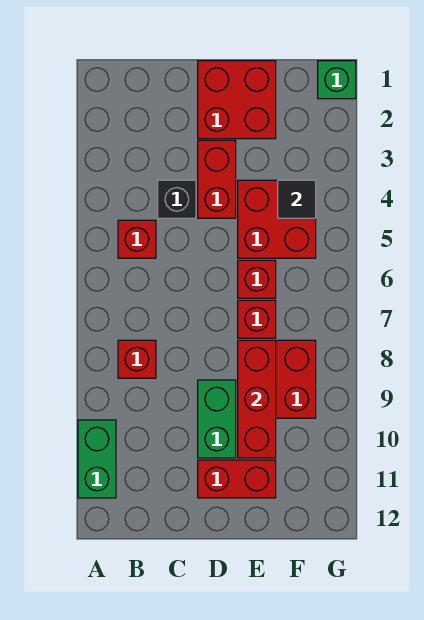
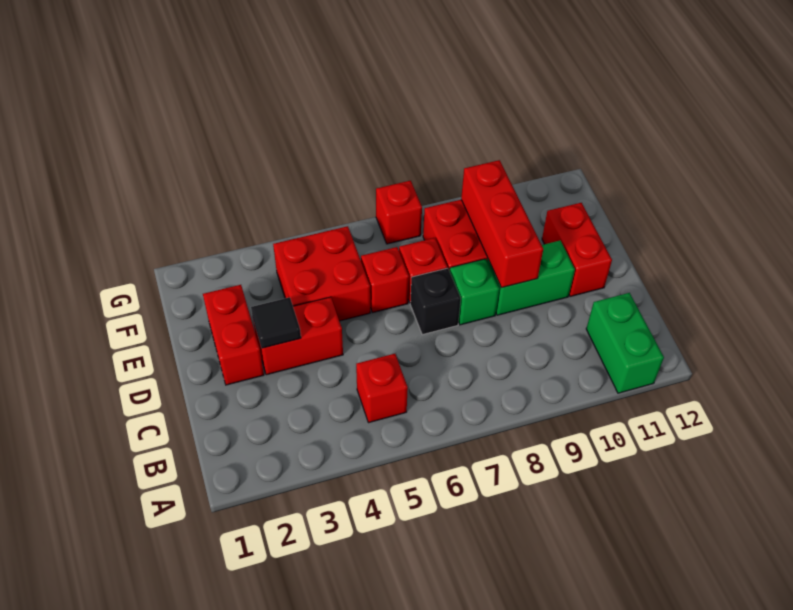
green brick A10:A11 level 1 -> green brick A11:B11 level 1
red brick B8 level 1 -> red brick G7 level 1
black brick C4 level 1 -> black brick D7 level 1
red brick D1:E2 level 1 -> red brick D2:E2 level 1
red brick E8:E10 level 2 -> red brick D9:F9 level 2
black tile F4 level 2 -> black tile D3 level 2
green brick G1 level 1 -> green brick D8 level 1

